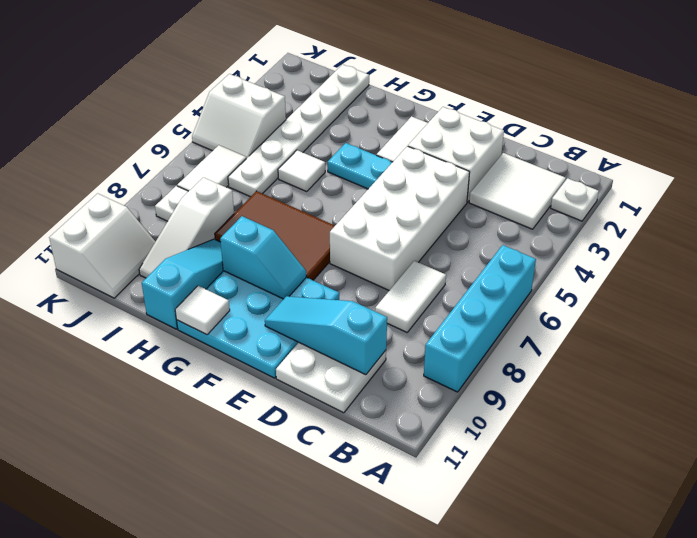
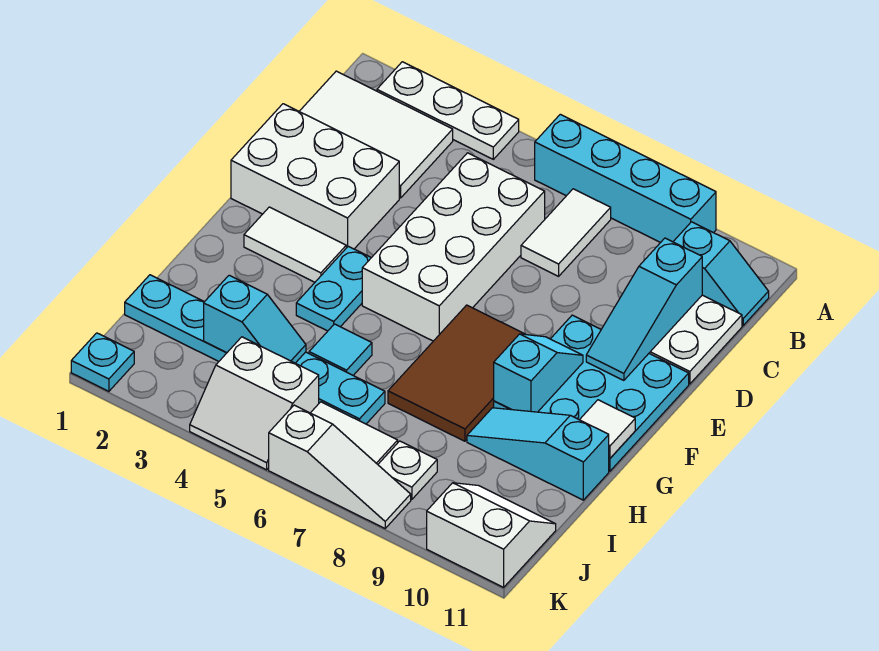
white plate A2 level 1 -> white plate A2:A4 level 1
white tile B2:C3 level 1 -> white tile B1:C3 level 1
none -> cyan slope B10:B11 level 1 top 10
white tile C7:C8 level 1 -> white tile B7:C7 level 1
white brick D2:E3 level 1 -> white brick D1:E3 level 1
white brick D4:E7 level 1 -> white brick C5:F6 level 1
white tile H5 level 1 -> cyan tile H5 level 1
white plate I1:I6 level 1 -> cyan plate I1:I6 level 1
none -> cyan slope I3:I4 level 2 top 3
white slope I8:I10 level 1 top 8 -> white slope K6:K8 level 1 top 6
white slope J4:K5 level 1 top 4 -> white slope J4:K5 level 1 top J
none -> cyan plate K1 level 1

